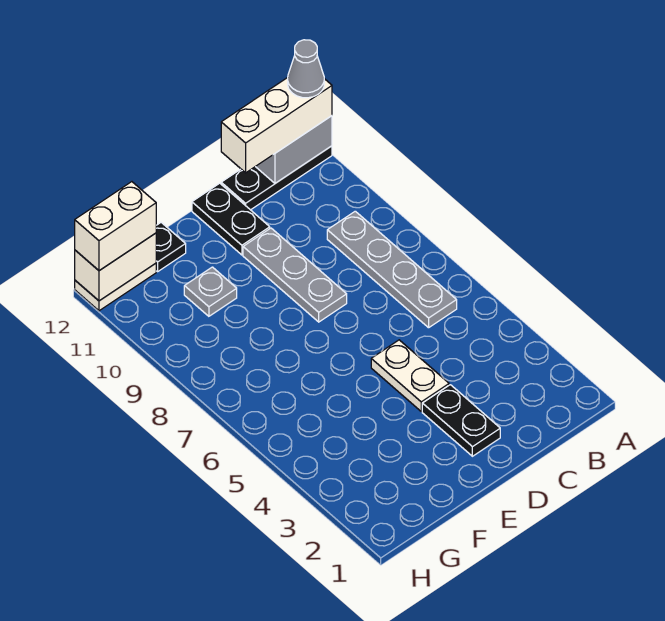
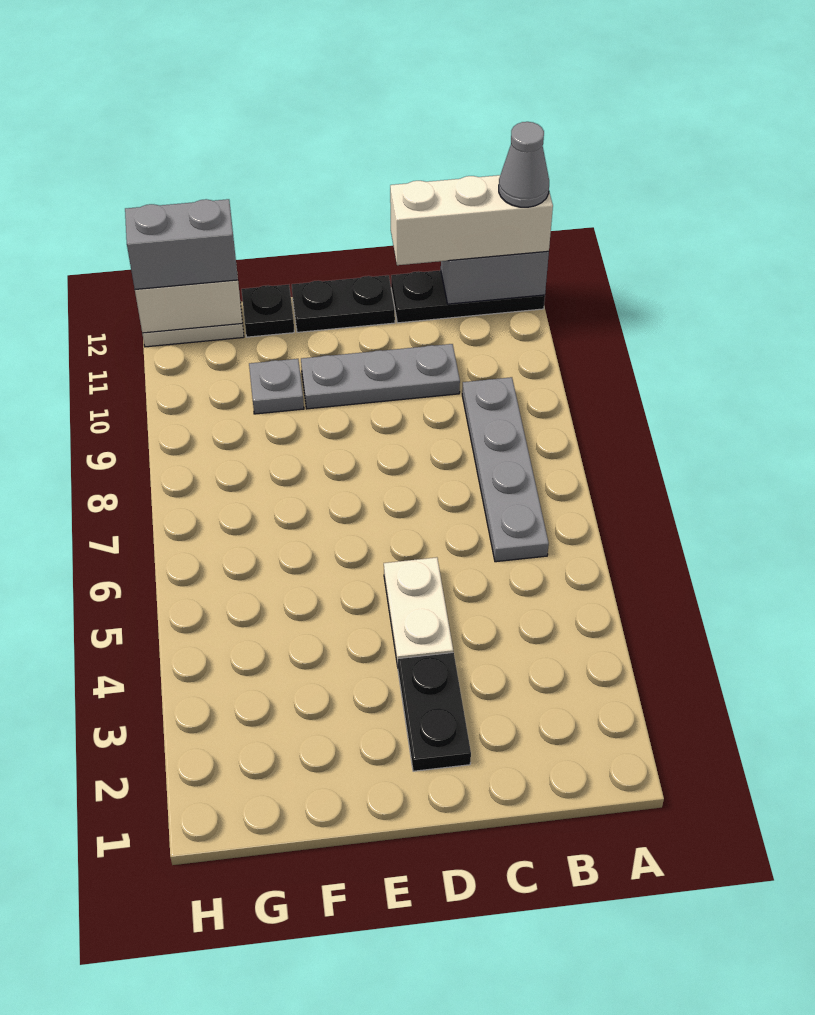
grey plate D8:D10 level 1 -> grey plate C10:E10 level 1
black plate D11:D12 level 1 -> black plate D12:E12 level 1
white brick G12:H12 level 3 -> grey brick G12:H12 level 3

